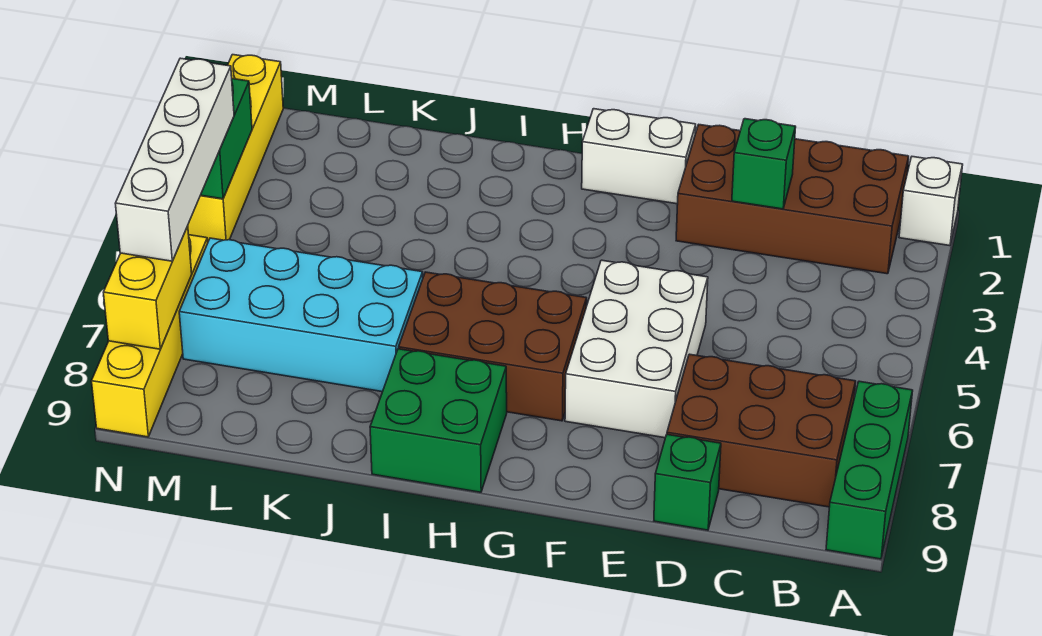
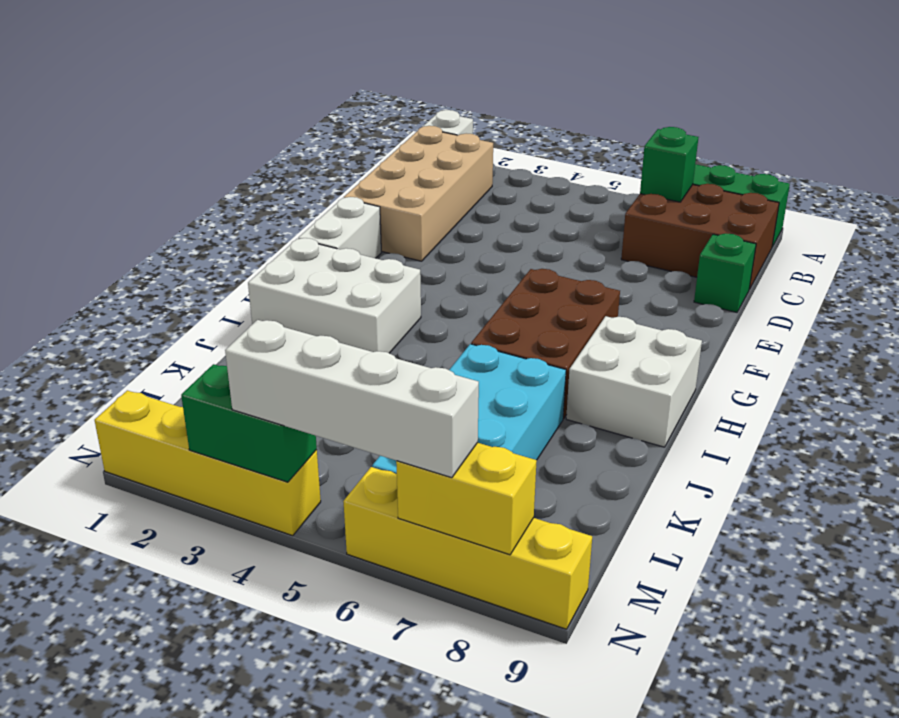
brown brick B1:E2 level 1 -> tan brick B1:E2 level 1
brown brick B7:D8 level 1 -> brown brick B7:C9 level 1
green brick D2 level 2 -> green brick B7 level 2
white brick E5:F7 level 1 -> white brick H1:I3 level 1
green brick H8:I9 level 1 -> white brick H8:I9 level 1

